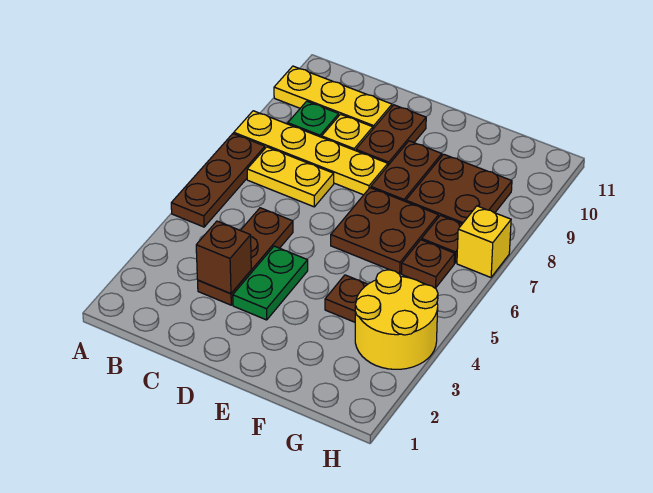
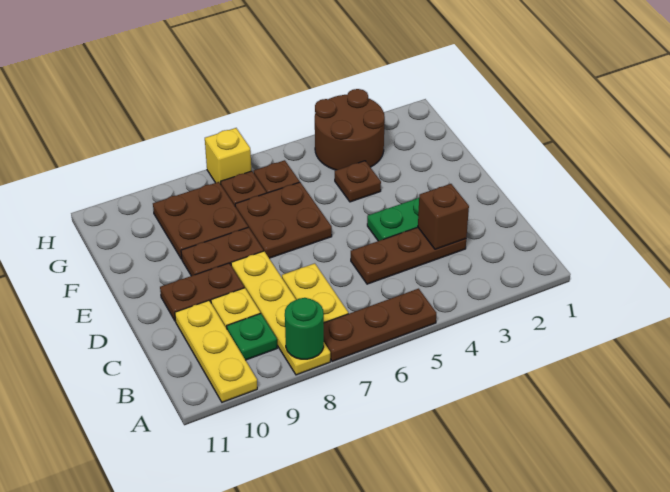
none -> green round brick A8 level 2
yellow round brick G3:H4 level 1 -> brown round brick G3:H4 level 1

